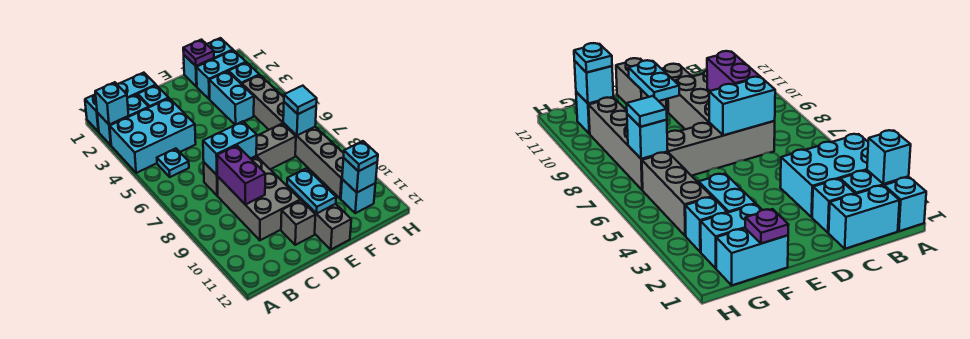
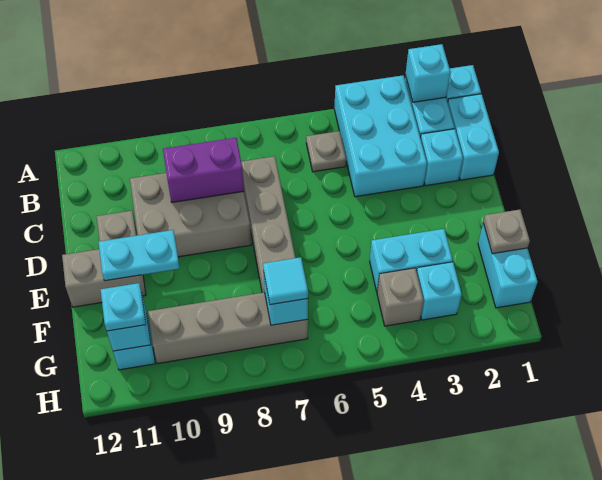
cyan plate B5 level 1 -> grey plate B5 level 1
cyan brick C7:D7 level 2 -> none
purple plate F1 level 2 -> grey plate F1 level 2
cyan brick F2:G2 level 1 -> none
grey brick G4:G6 level 1 -> grey brick G4 level 1

